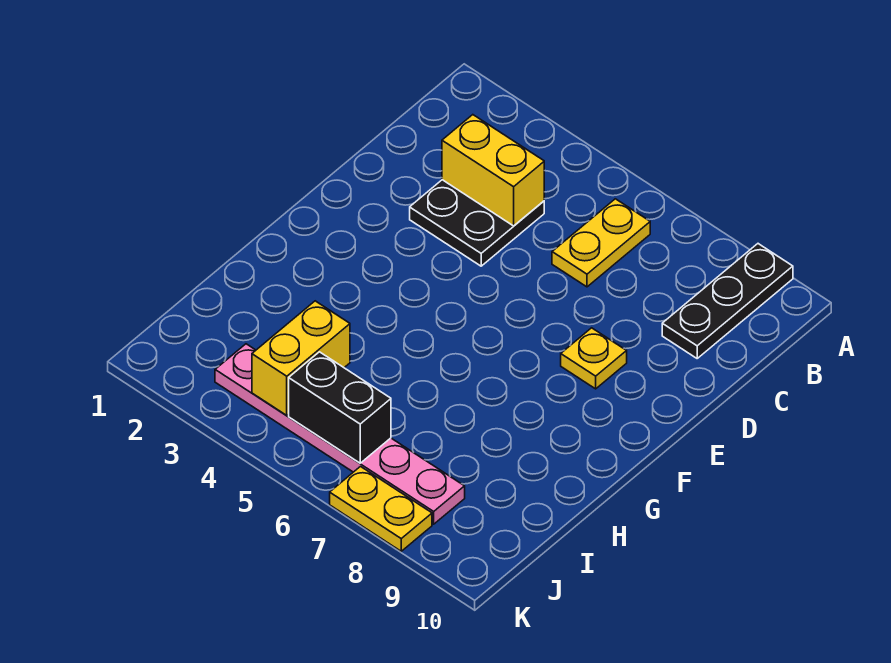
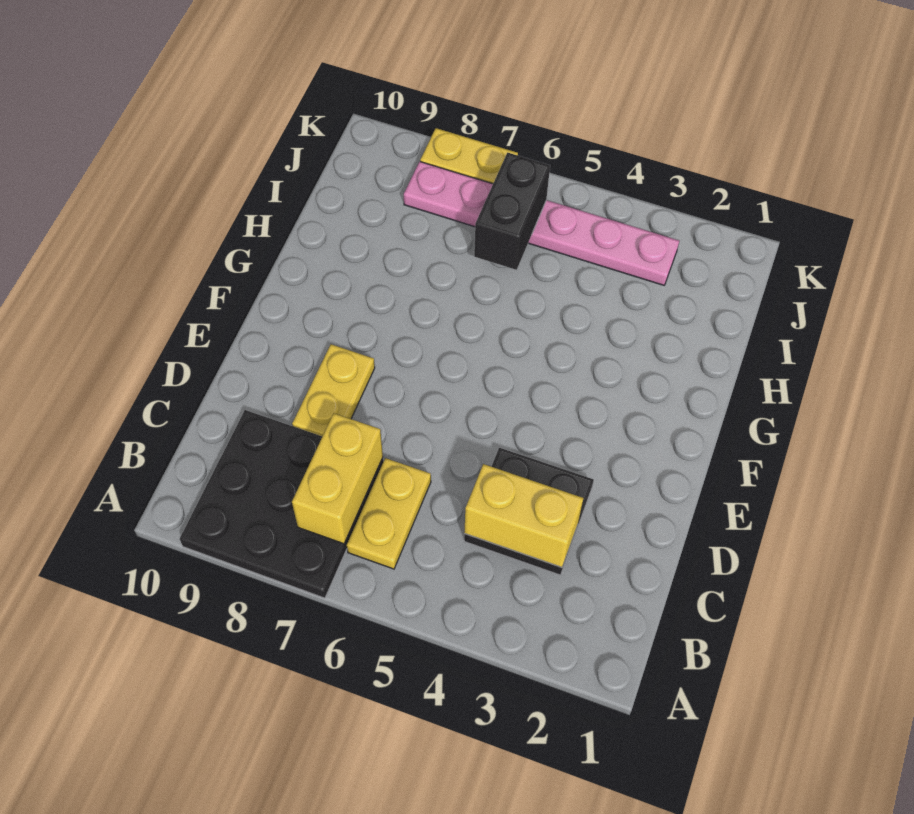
black plate A9:C9 level 1 -> black plate A7:C9 level 1
yellow plate E8 level 1 -> yellow plate D8:E8 level 1
yellow brick I4:J4 level 2 -> yellow brick B7:C7 level 2
black brick J5:J6 level 2 -> black brick I6:J6 level 2

